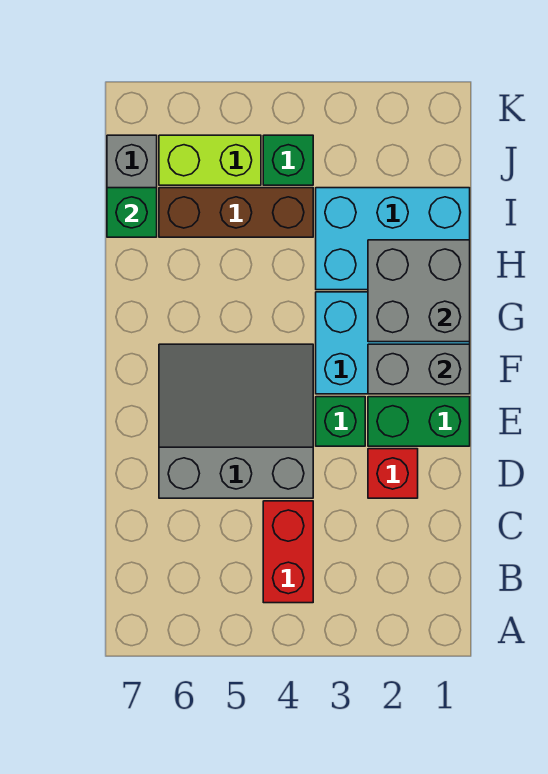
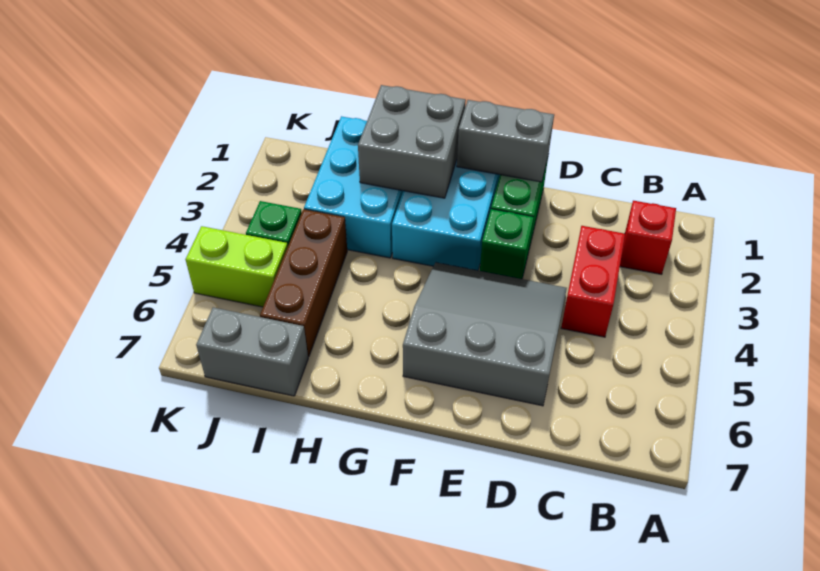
red brick B4:C4 level 1 -> red brick C3:C4 level 1
red brick D2 level 1 -> red brick B2 level 1
grey slope D4:F6 level 1 top D -> grey slope D4:F6 level 1 top 6
grey brick F1:F2 level 2 -> grey brick E1:F1 level 2
green brick I7 level 2 -> none
lime brick J5:J6 level 1 -> lime brick J5:K5 level 1

